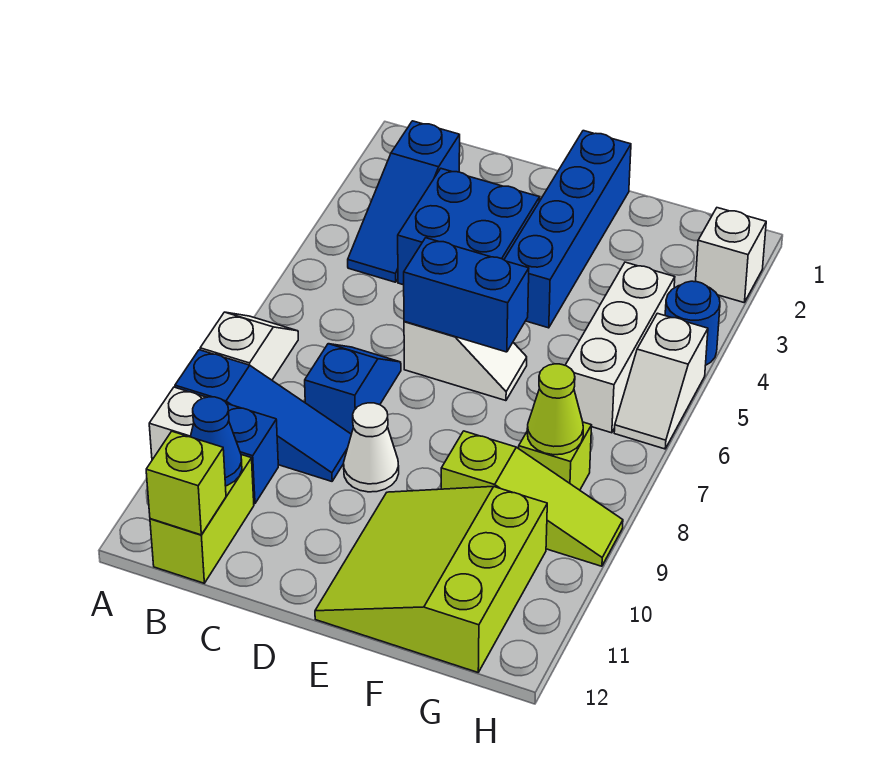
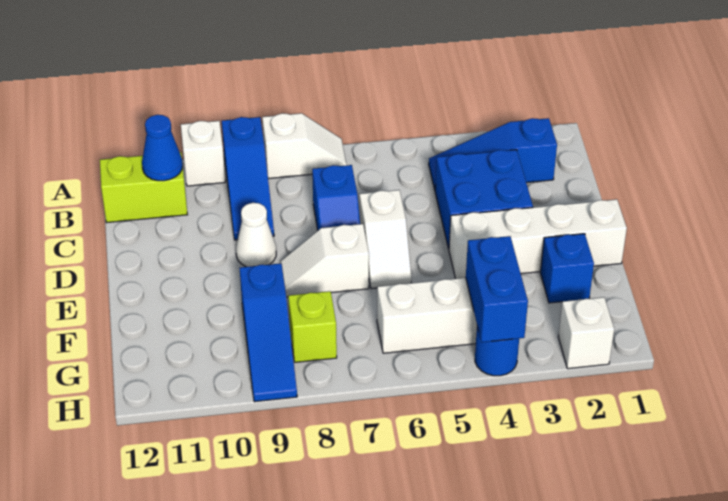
blue brick B10 level 1 -> blue brick F2 level 1
lime brick B12 level 2 -> none
blue slope C7:C8 level 1 top 8 -> blue slope C7:D7 level 1 top C
blue brick D6:E6 level 2 -> blue brick G4:H4 level 2
blue brick E1:E4 level 1 -> white brick E1:E4 level 1
lime slope E10:G12 level 1 top G -> none
lime slope F9:H9 level 1 top F -> blue slope F9:H9 level 1 top F
lime cone G8 level 2 -> none
white slope H5:H6 level 1 top 5 -> white slope E7:E8 level 1 top 7

